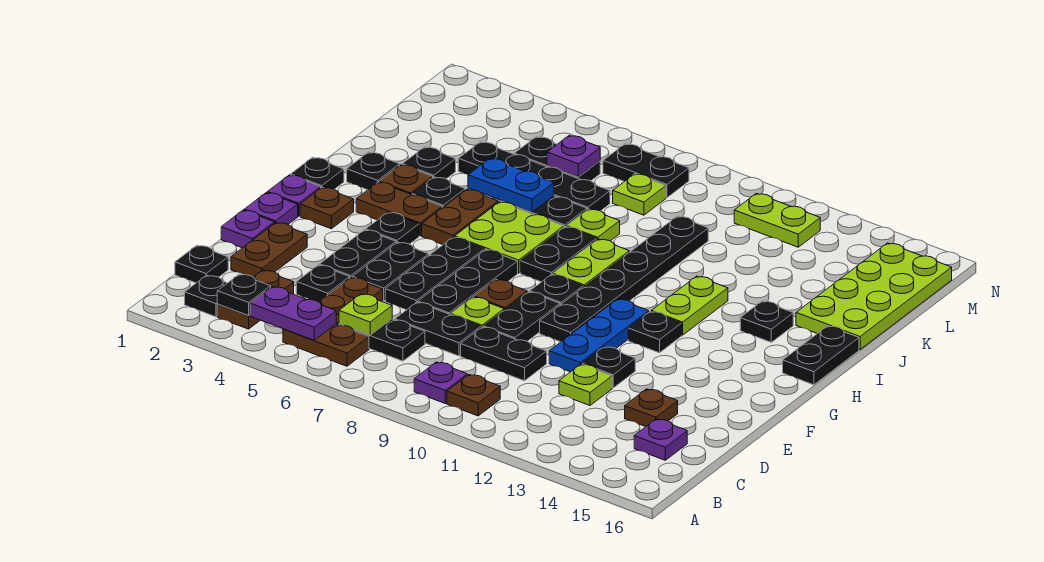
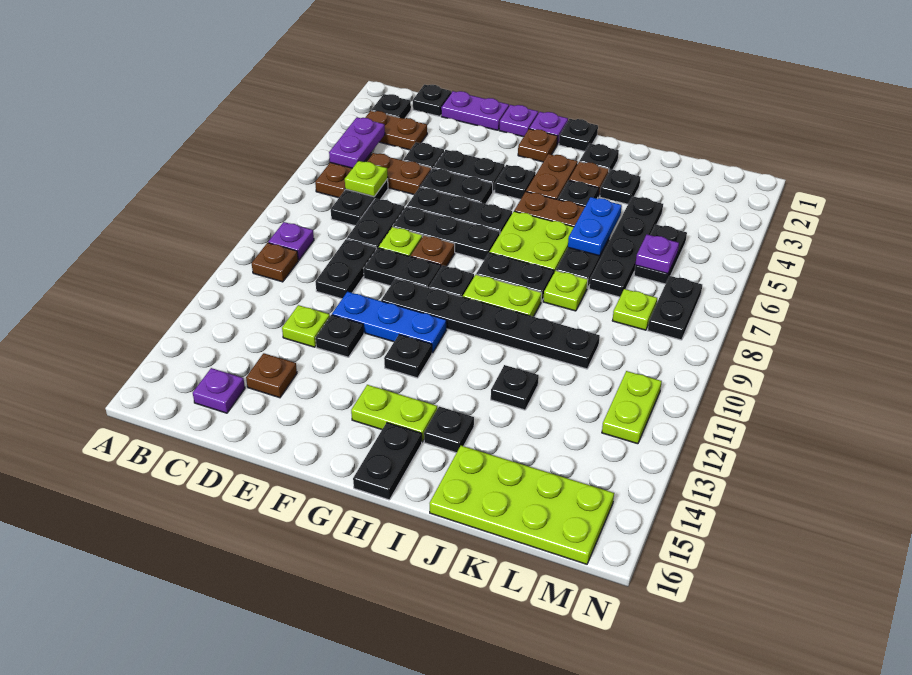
black plate B3 level 2 -> black plate J12 level 1
brown plate D2:E2 level 1 -> none
purple plate E1 level 1 -> purple plate D1:E1 level 1
lime plate H12:I12 level 1 -> lime plate G14:H14 level 1
black plate H16:I16 level 1 -> black plate H15:H16 level 1

